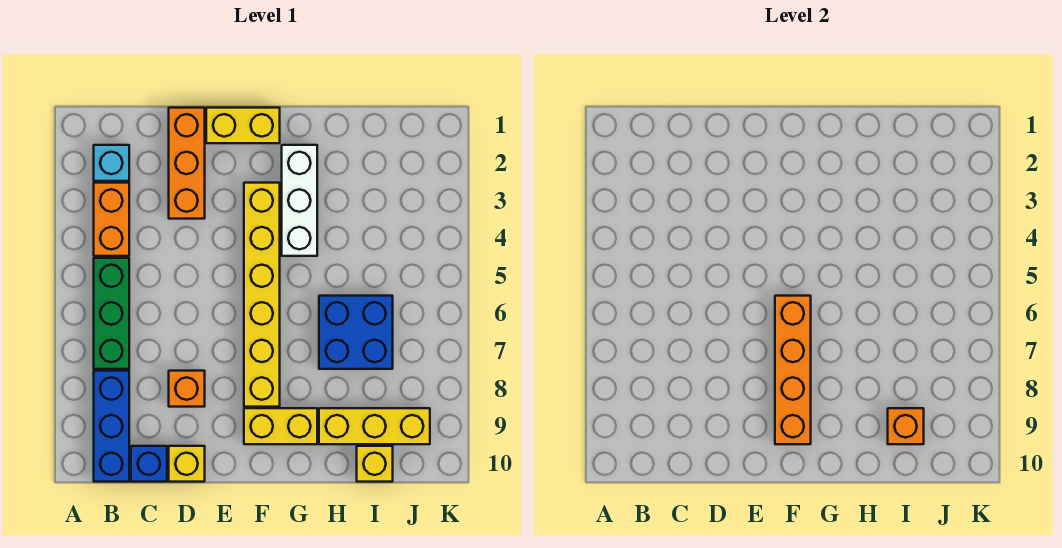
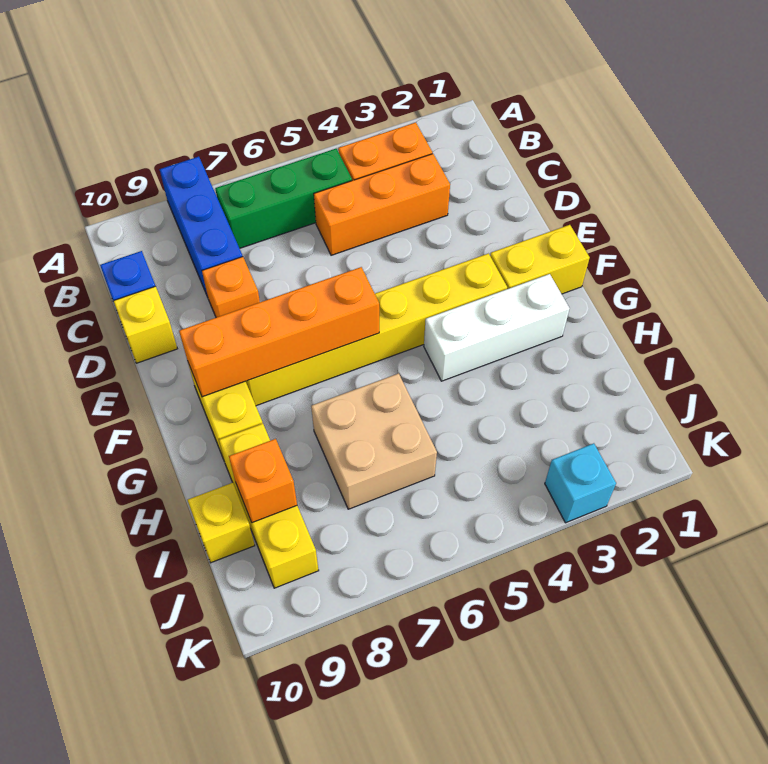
cyan brick B2 level 1 -> cyan brick K3 level 1
blue brick B8:B10 level 1 -> blue brick A8:C8 level 1
orange brick D1:D3 level 1 -> orange brick C3:C5 level 1
yellow brick E1:F1 level 1 -> yellow brick F1:F2 level 1
blue brick H6:I7 level 1 -> tan brick H6:I7 level 1

